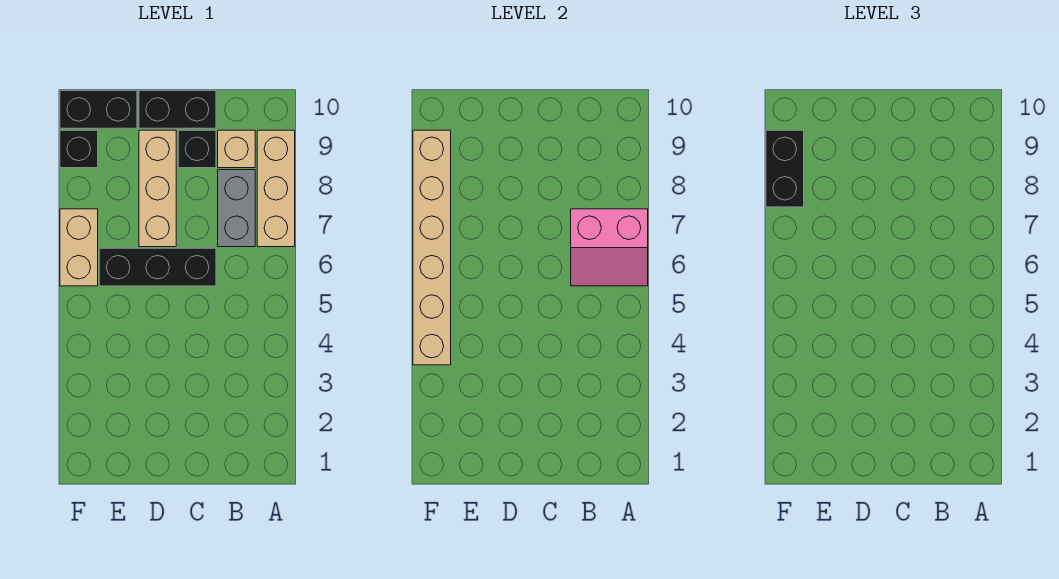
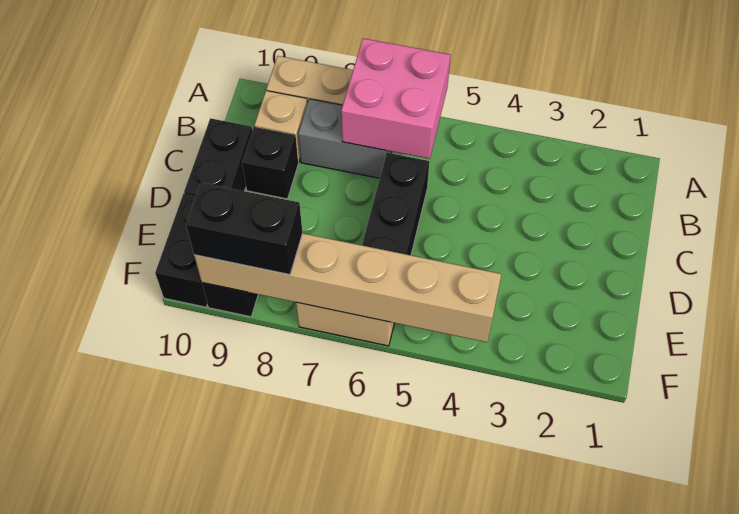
pink slope A6:B7 level 2 top 7 -> pink brick A6:B7 level 2
tan brick D7:D9 level 1 -> none

